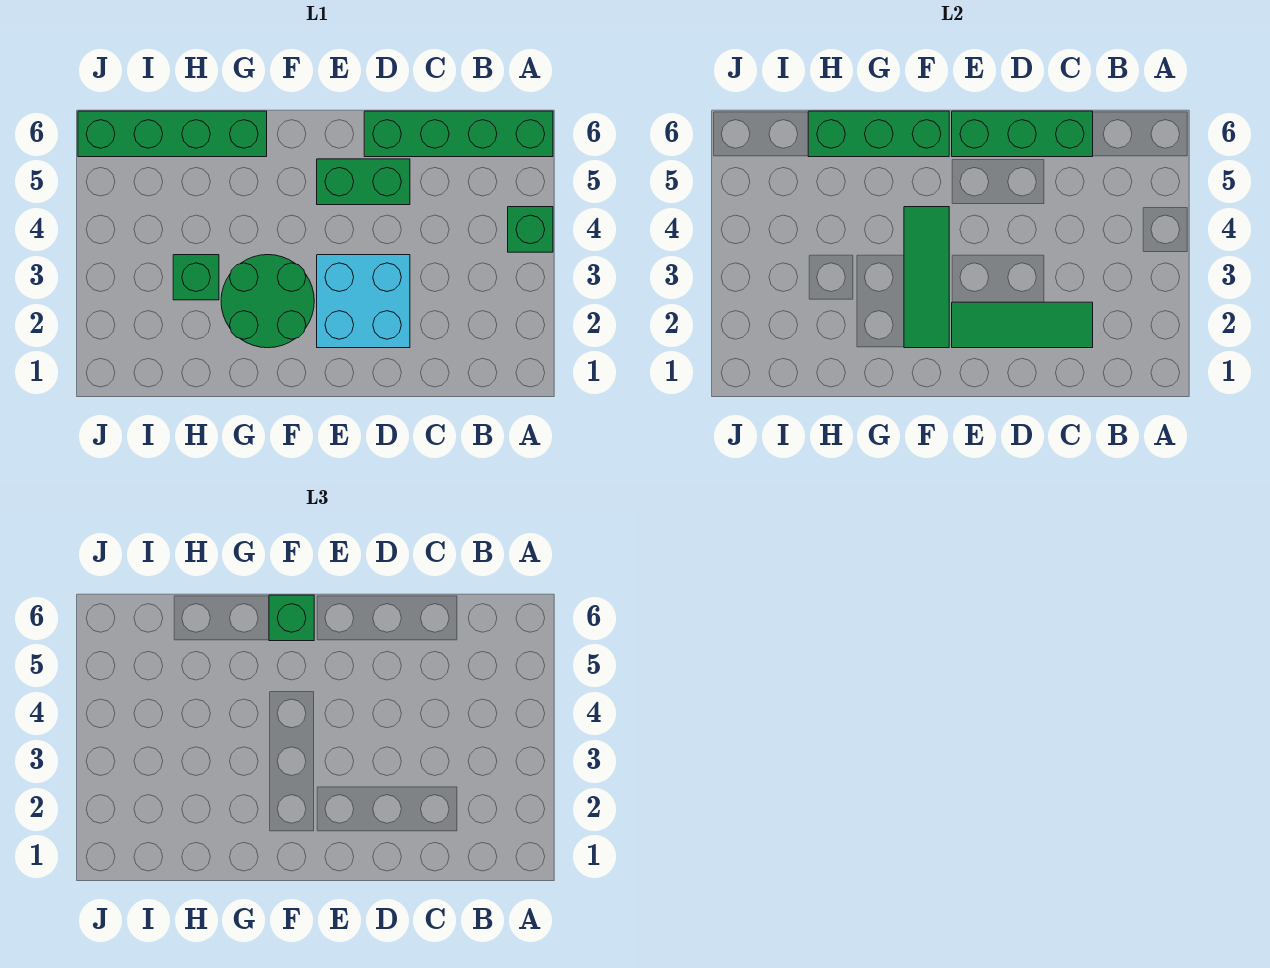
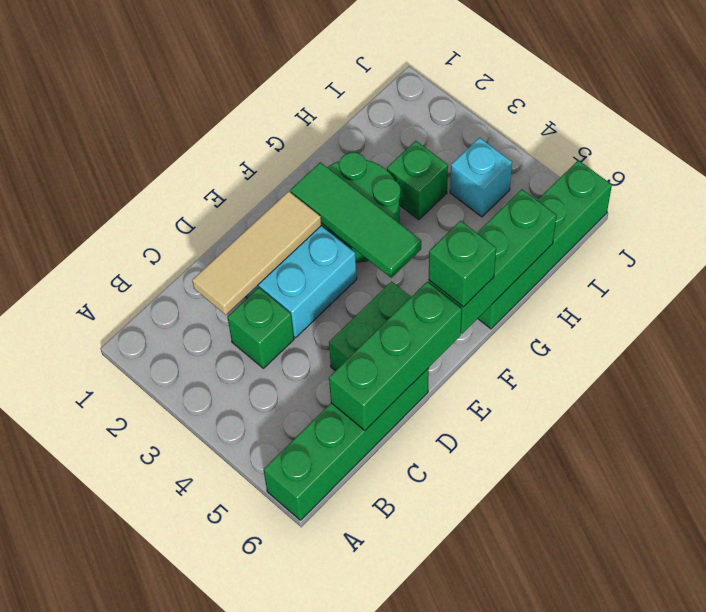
green brick A4 level 1 -> green brick C3 level 1
green tile C2:E2 level 2 -> tan tile C2:E2 level 2
none -> cyan brick I4 level 1

